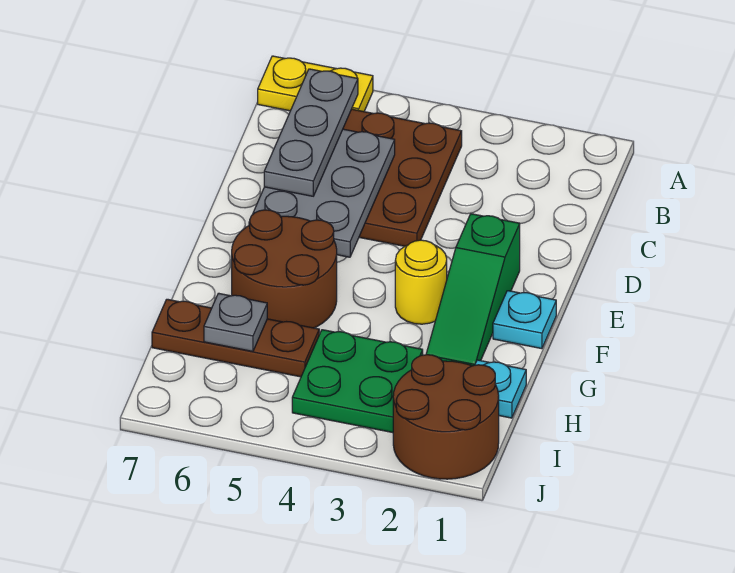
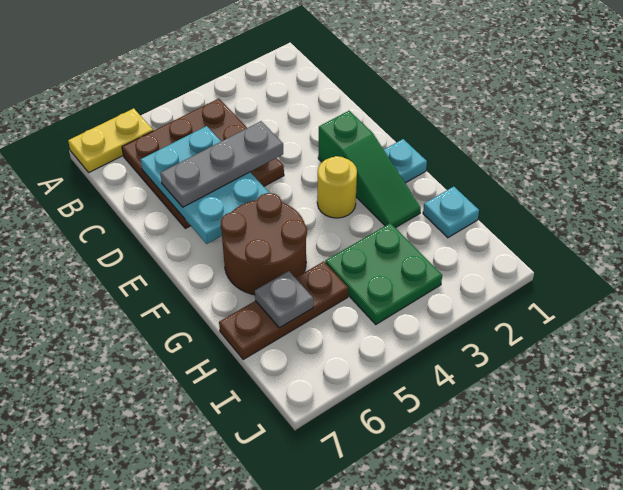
grey plate B6:D6 level 3 -> grey plate D4:D6 level 3
grey plate C5:E6 level 2 -> cyan plate C5:E6 level 2
brown round brick I1:J2 level 1 -> none

